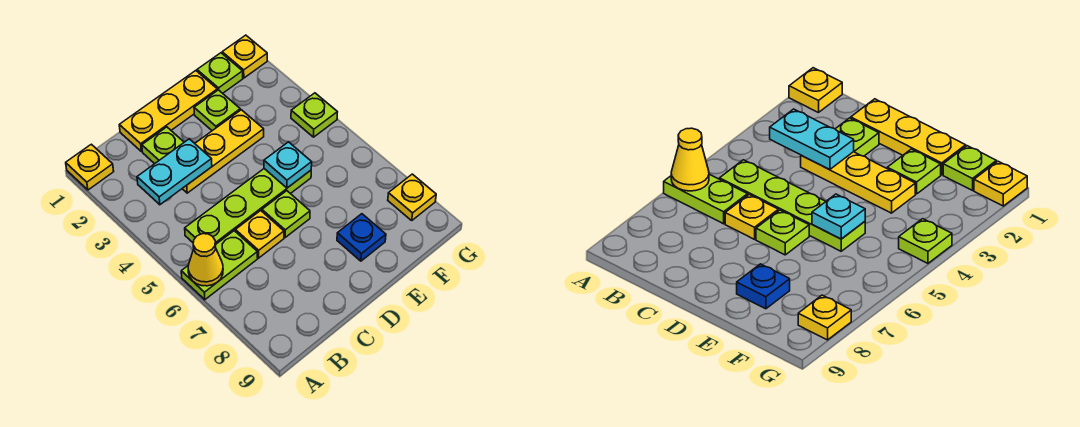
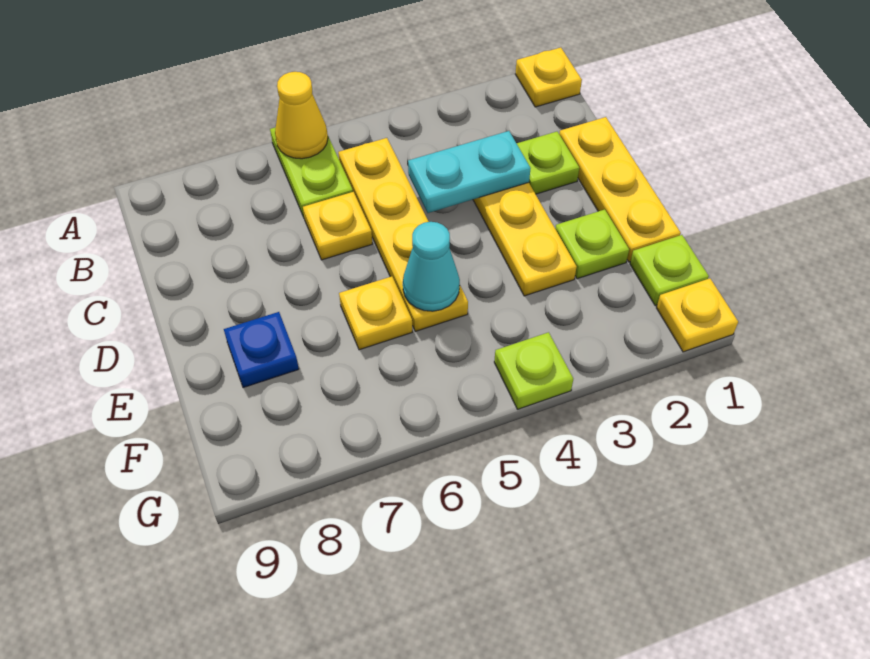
cyan plate B3:C3 level 2 -> cyan plate C3:C4 level 2
lime plate B5:E5 level 1 -> yellow plate B5:E5 level 1
lime plate D6 level 1 -> none
cyan plate E5 level 2 -> cyan cone E5 level 2
yellow plate G8 level 1 -> yellow plate E6 level 1

